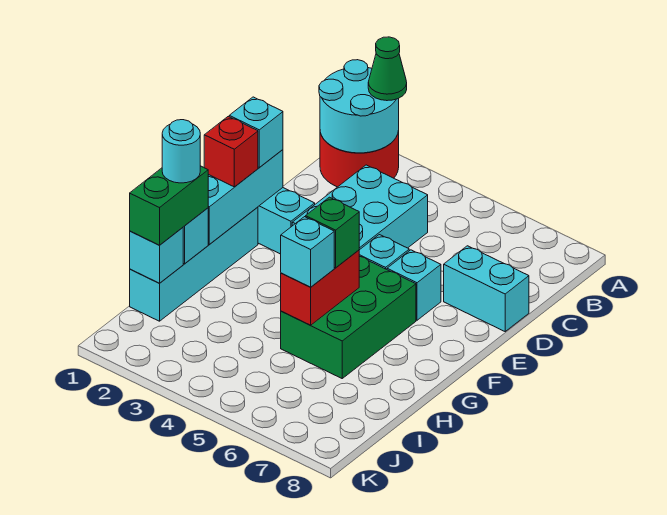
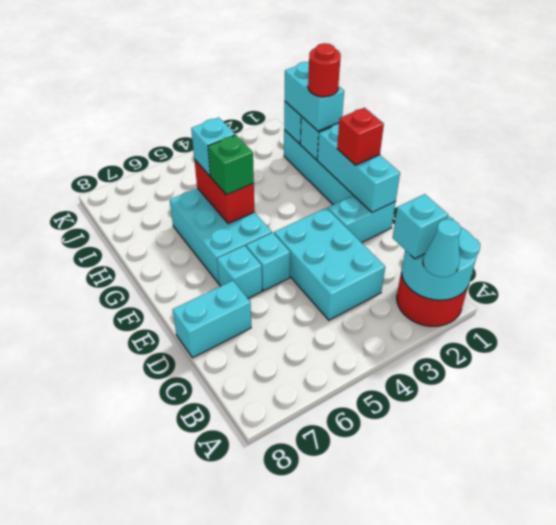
green cone A2 level 3 -> cyan cone A2 level 3
cyan brick E1 level 3 -> cyan brick B2 level 3
green brick F5:H6 level 1 -> cyan brick F5:H6 level 1
green brick H1:I1 level 3 -> cyan brick H1:I1 level 3
cyan round brick H1 level 4 -> red round brick H1 level 4

